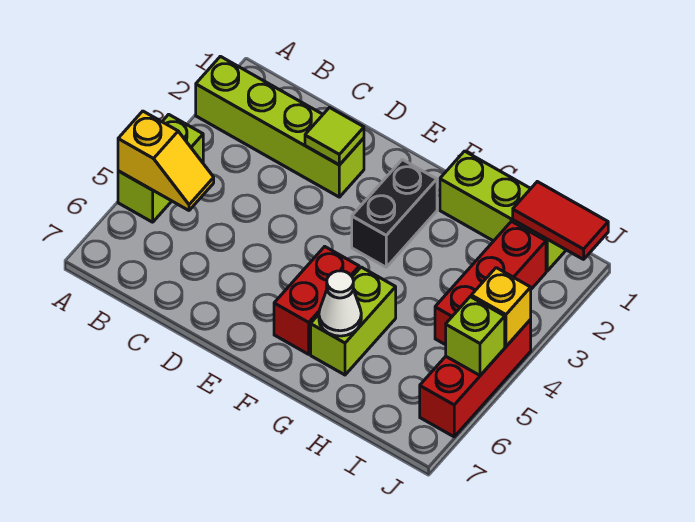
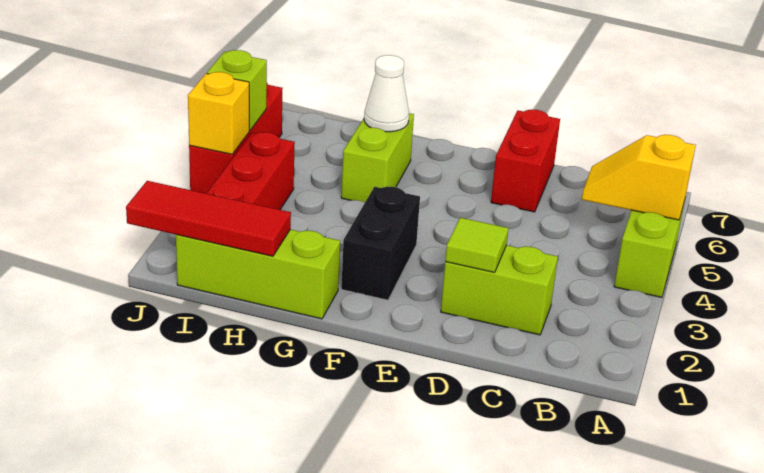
lime brick A2:D2 level 1 -> lime brick C2:D2 level 1
red brick F5:F6 level 1 -> red brick D6:D7 level 1
red tile I1:J1 level 2 -> red tile H1:J1 level 2

